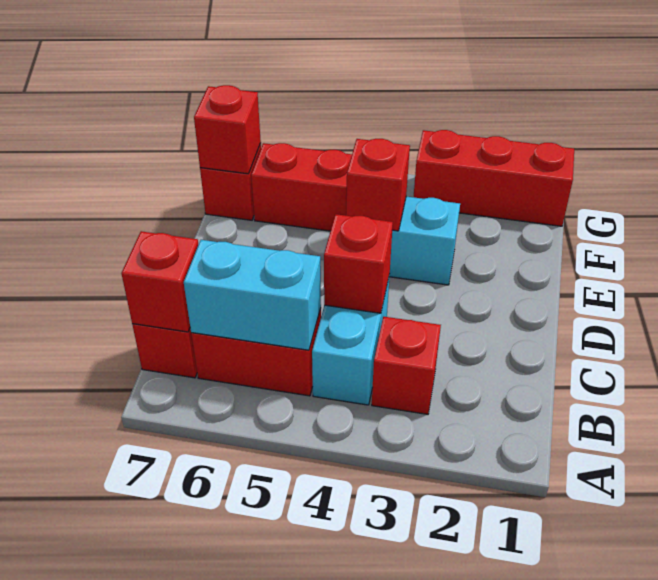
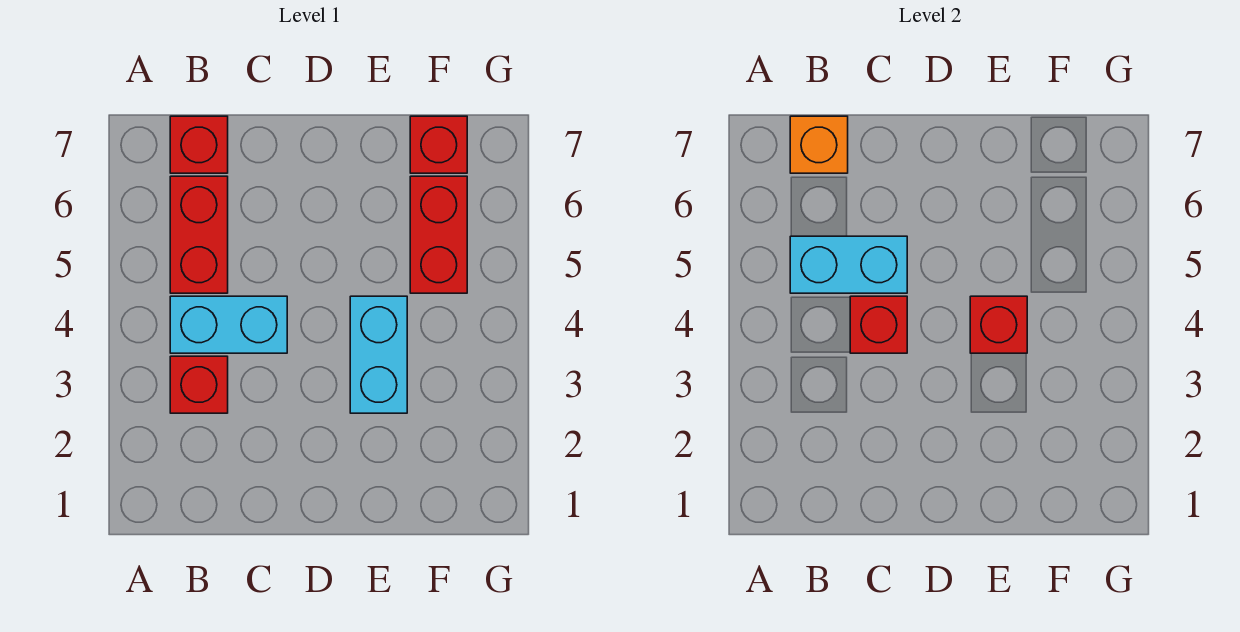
cyan brick B5:B6 level 2 -> cyan brick B5:C5 level 2
red brick B7 level 2 -> orange brick B7 level 2
red brick F7 level 2 -> none
red brick G1:G3 level 1 -> none

